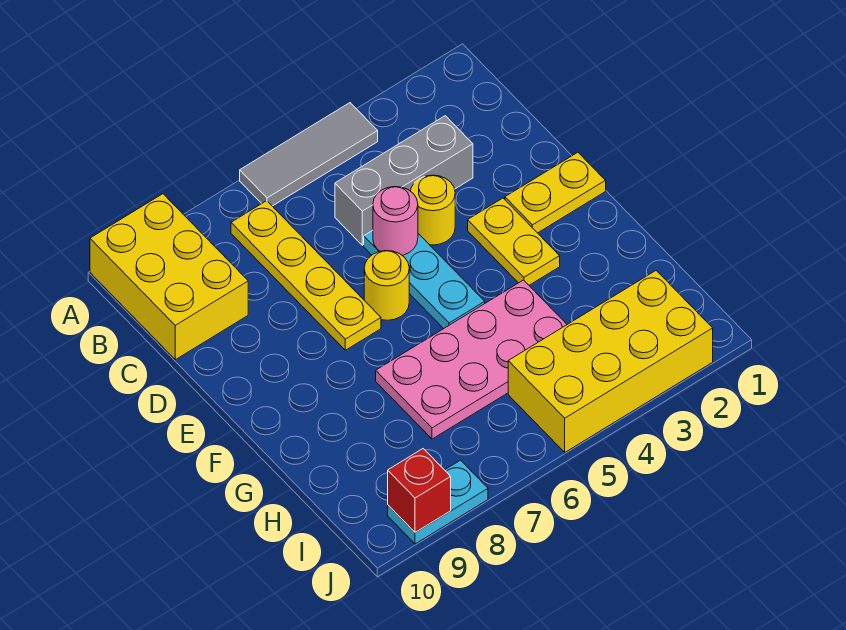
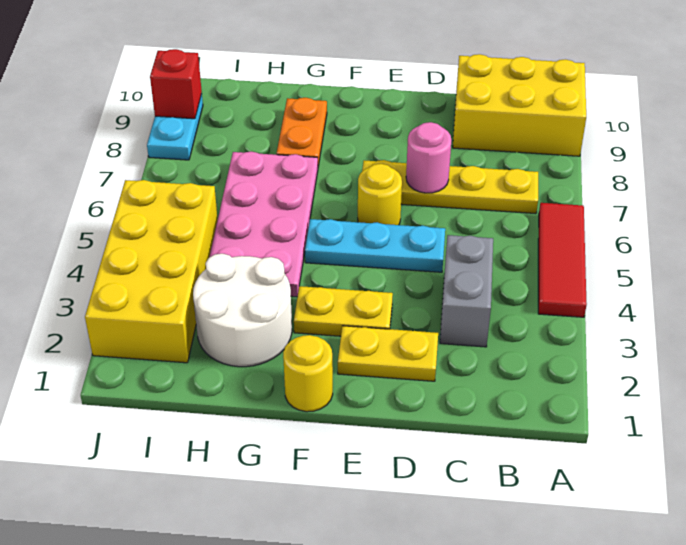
grey tile A4:A6 level 1 -> red tile A4:A6 level 1
grey brick C3:C5 level 1 -> grey brick C3:C4 level 1
yellow round brick D4 level 1 -> yellow round brick F1 level 1
pink round brick D5 level 2 -> pink round brick D7 level 2
yellow plate E1:E2 level 1 -> yellow plate D2:E2 level 1
none -> white round brick G2:H3 level 1
none -> orange plate G8:G9 level 1

